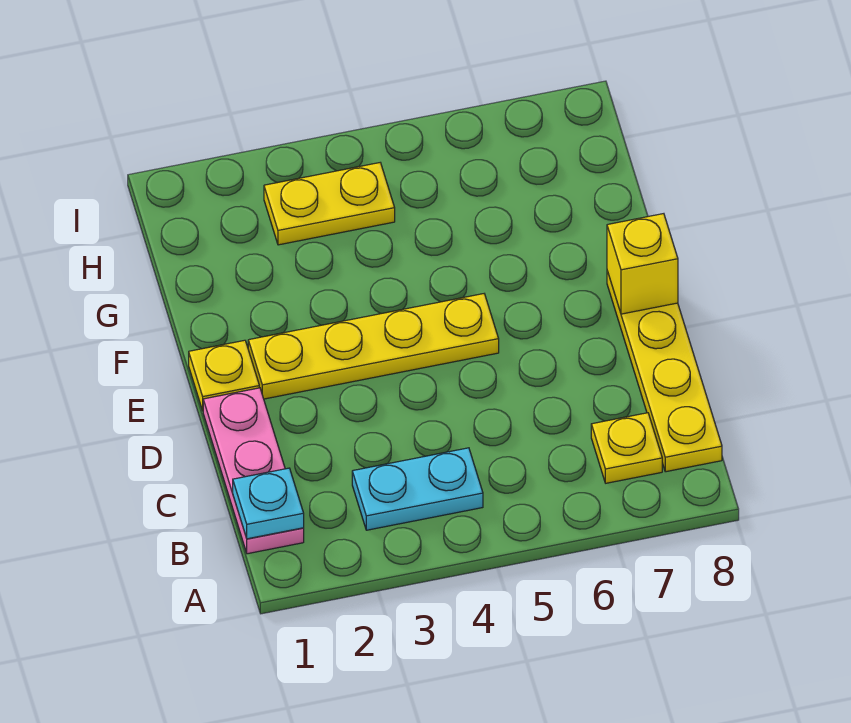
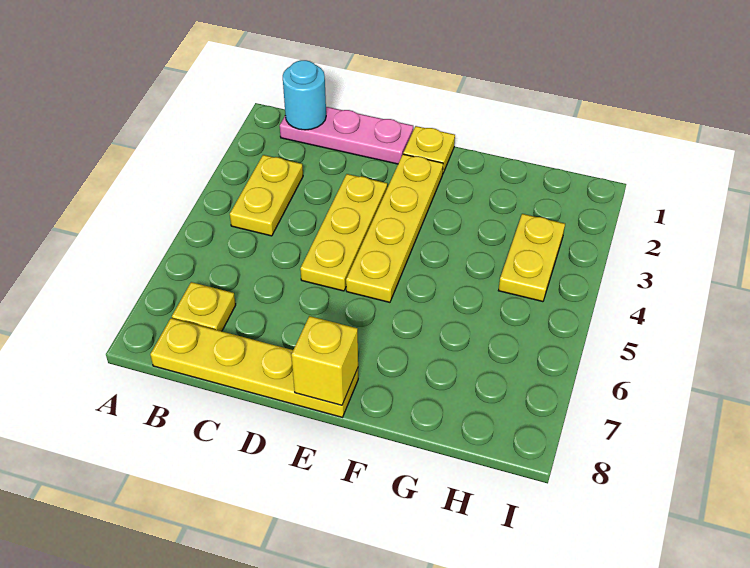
cyan plate B1 level 2 -> cyan round brick B1 level 2
cyan plate B3:B4 level 1 -> yellow plate B3:B4 level 1
none -> yellow plate D3:D5 level 1

